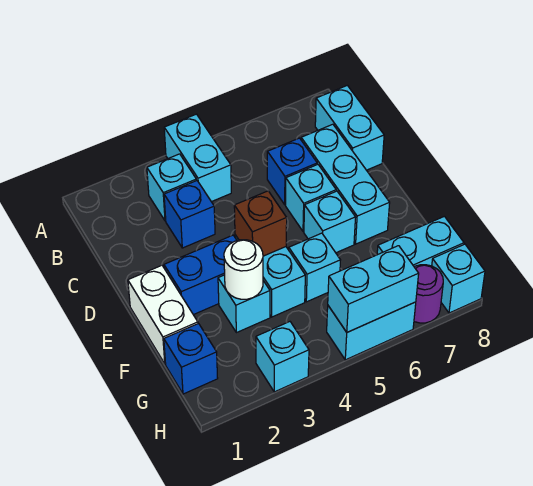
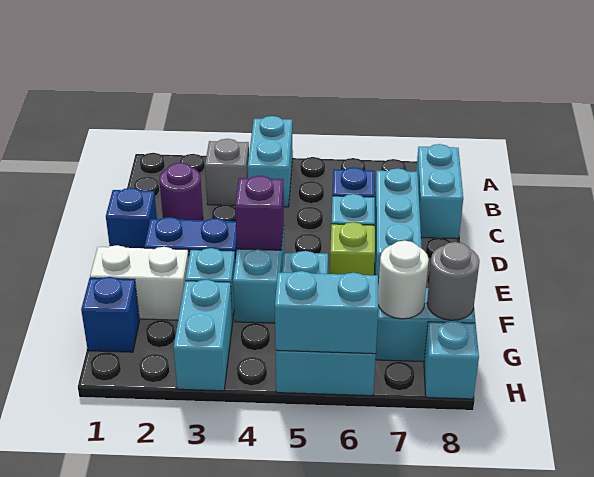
cyan brick B3 level 1 -> grey brick B3 level 1
blue brick C3 level 1 -> blue brick D1 level 1
white brick E1:F1 level 1 -> white brick F1:F2 level 1
brown brick E4 level 2 -> purple brick E4 level 2
cyan brick E6 level 1 -> lime brick E6 level 1
white round brick F3 level 2 -> white round brick G7 level 2
none -> grey round brick G8 level 2
cyan brick H3 level 1 -> cyan brick G3:H3 level 1
purple round brick H7 level 1 -> purple round brick C2 level 1

